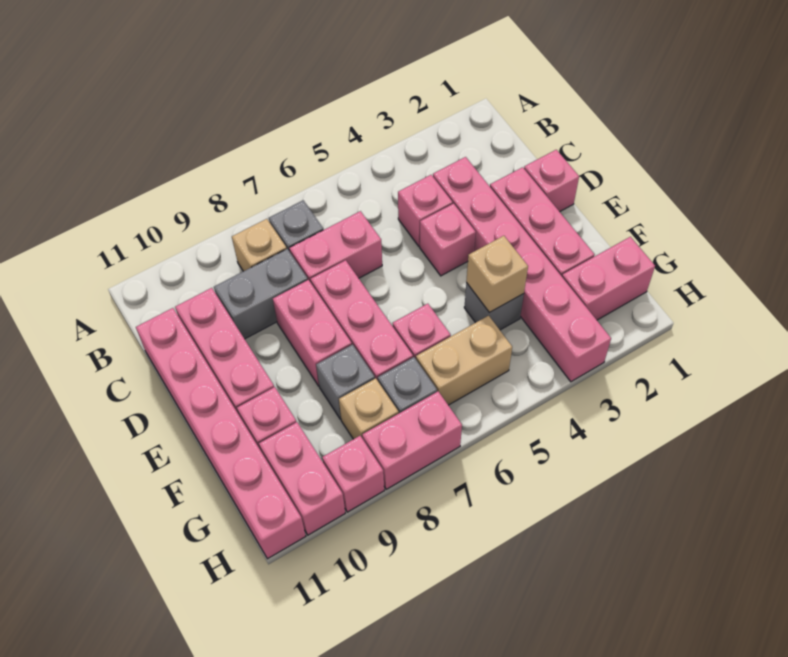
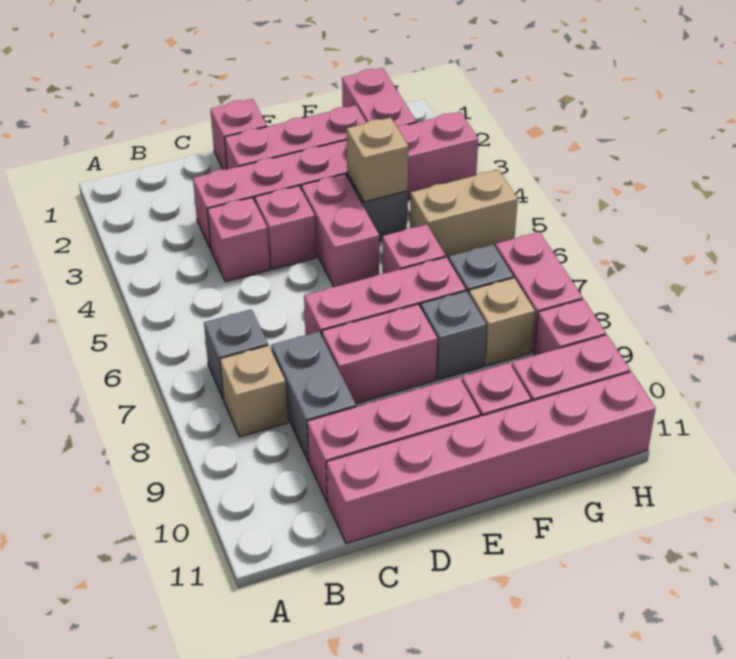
pink brick C6:C7 level 1 -> pink brick E4:E5 level 1
tan brick G5:G6 level 1 -> tan brick G5:H5 level 1

